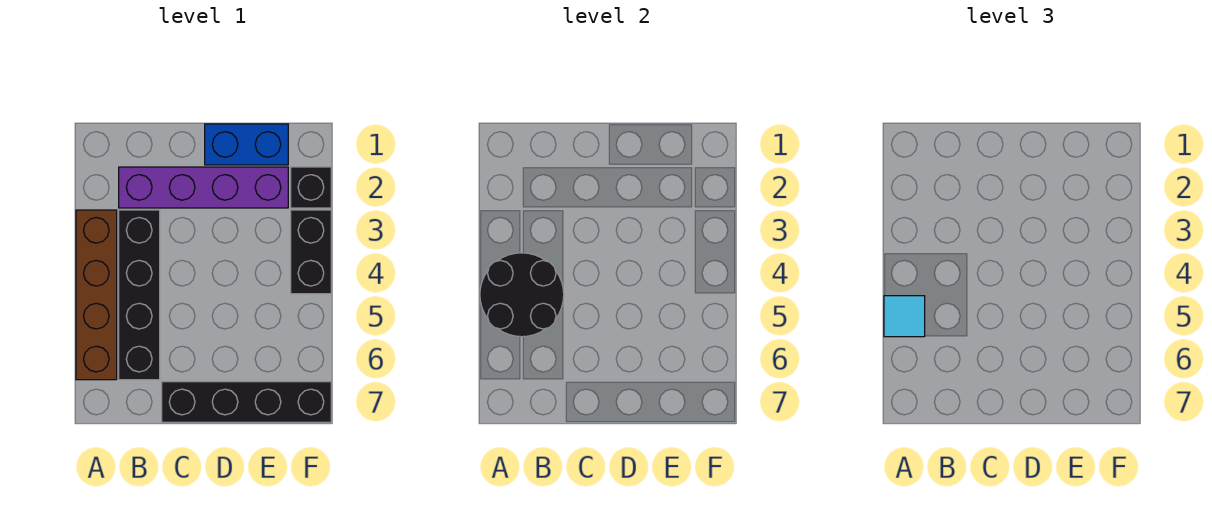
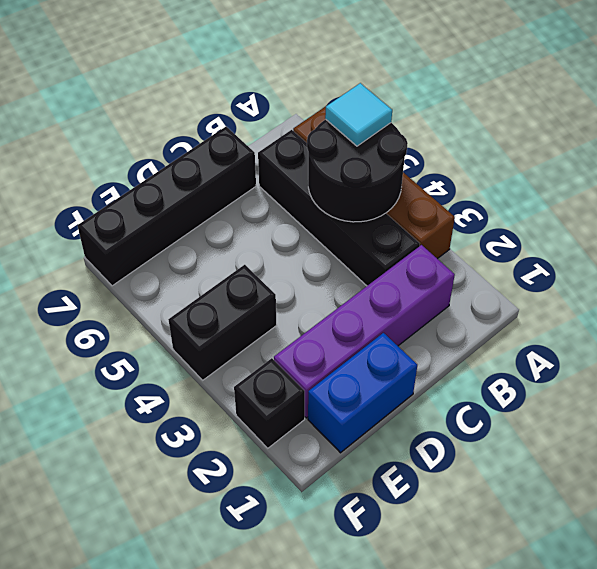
black brick F3:F4 level 1 -> black brick E4:F4 level 1

